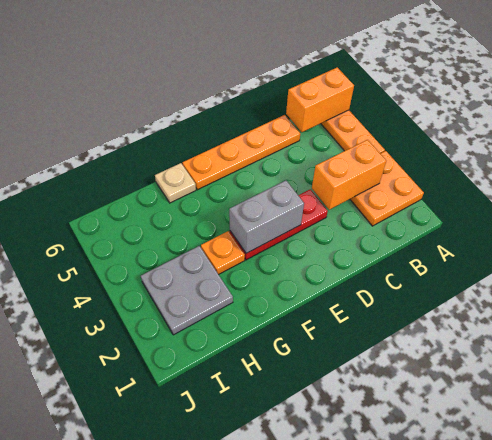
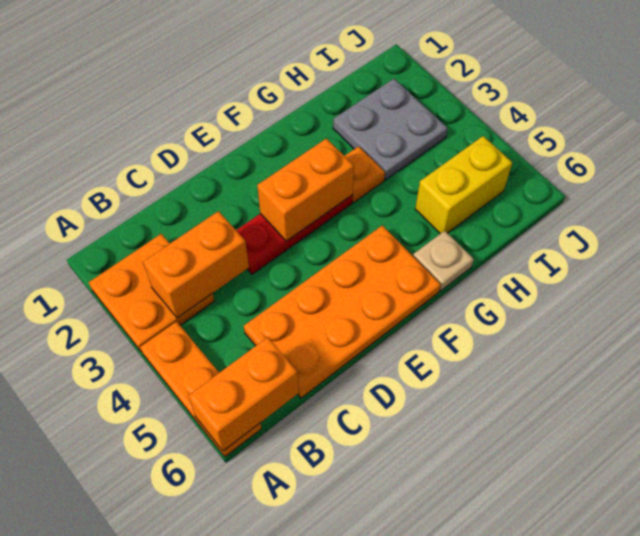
orange plate C6:F6 level 1 -> orange plate C5:F6 level 1
grey brick E3:F3 level 2 -> orange brick E3:F3 level 2
none -> yellow brick H5:I5 level 1

